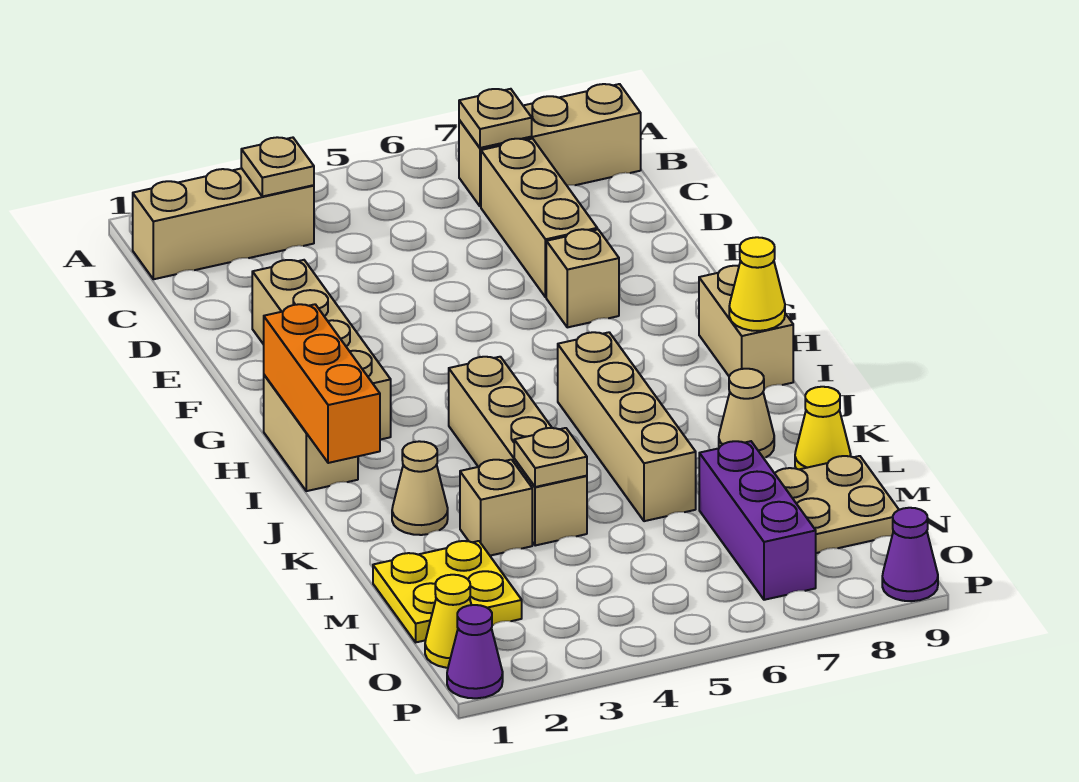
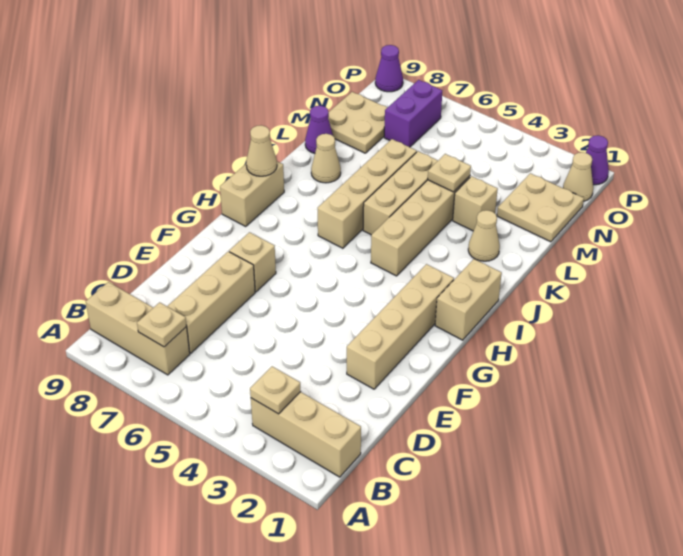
orange brick H1:J1 level 2 -> none
yellow cone I9 level 2 -> tan cone I9 level 2
none -> tan brick J5:L5 level 1
yellow cone L9 level 1 -> purple cone L9 level 1
yellow plate M1:N2 level 1 -> tan plate M1:N2 level 1
purple brick M7:O7 level 1 -> purple brick N7:O7 level 1
yellow cone O1 level 1 -> tan cone O1 level 1

